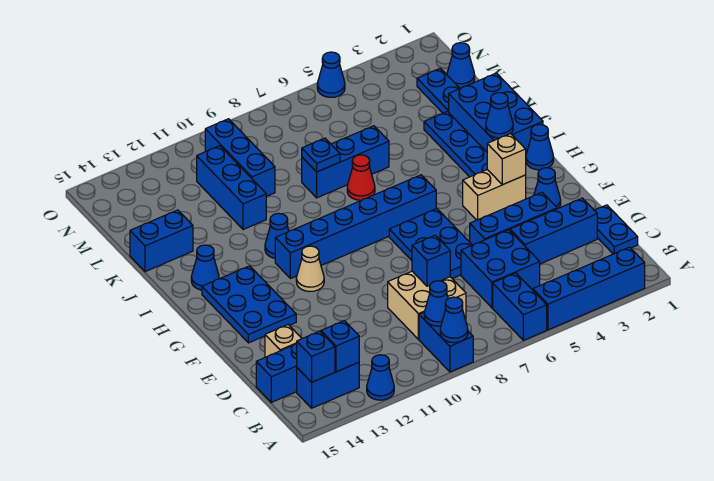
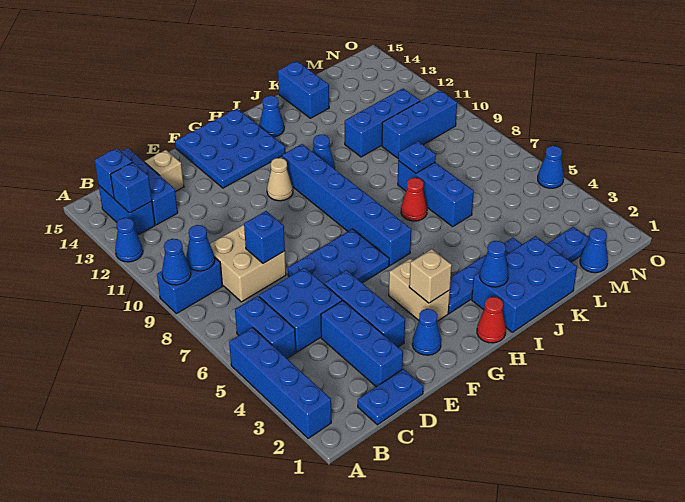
blue brick A6:B6 level 1 -> blue brick B5:B6 level 1
blue plate F13:H14 level 1 -> blue plate F13:H15 level 1
blue cone H1 level 1 -> red cone H1 level 1

